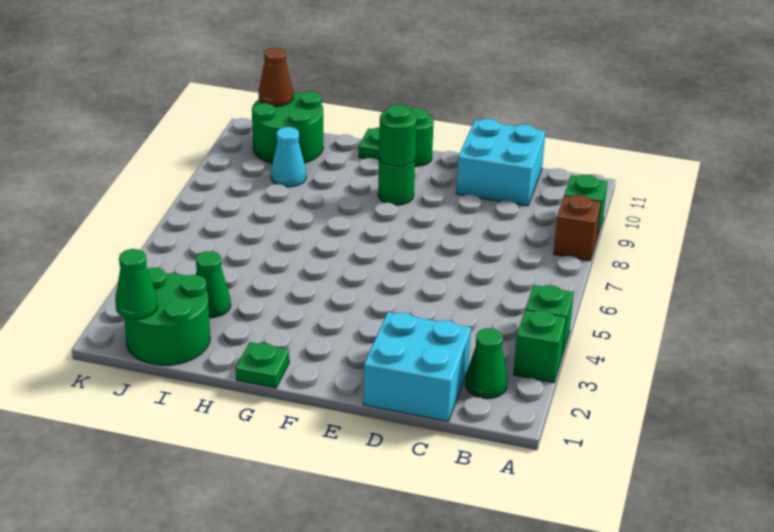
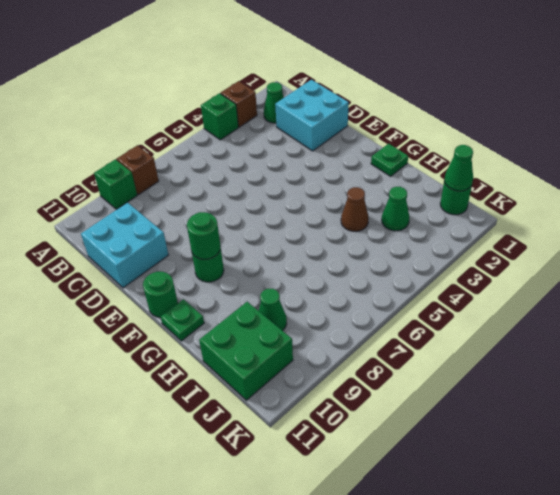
green brick A3 level 1 -> brown brick A3 level 1
green round brick I1:J2 level 1 -> green round brick J1 level 1
cyan cone I9 level 1 -> green cone I9 level 1
green round brick I10:J11 level 1 -> green brick I10:J11 level 1
brown cone J11 level 2 -> brown cone H4 level 1

